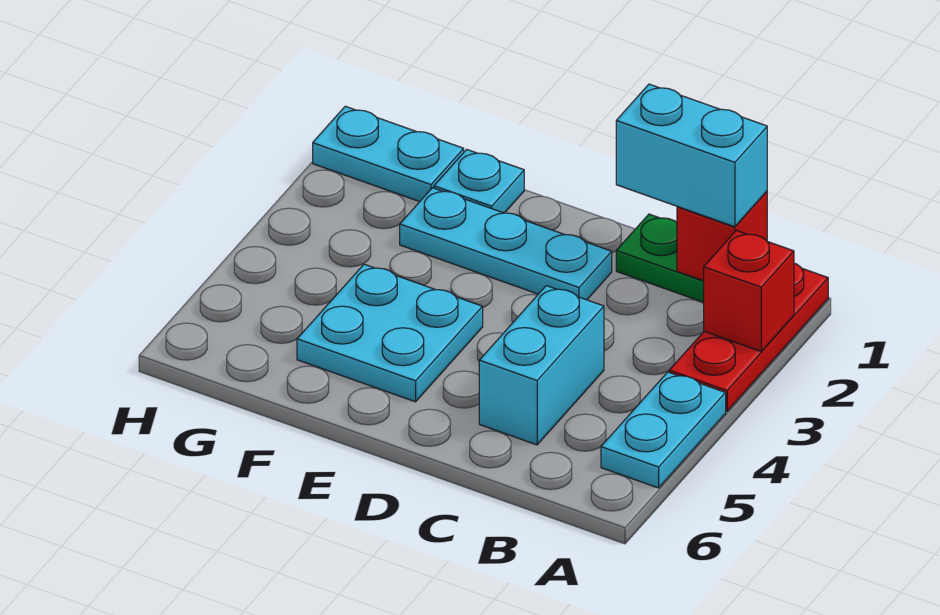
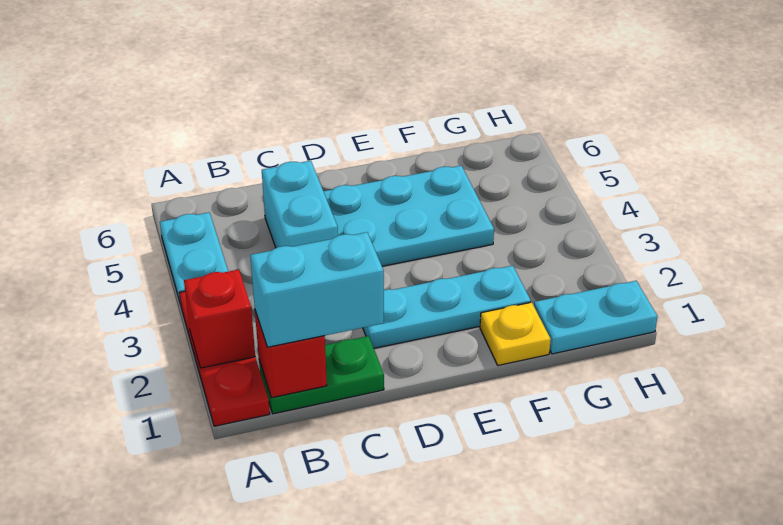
cyan plate E4:F5 level 1 -> cyan plate D4:F5 level 1
cyan plate F1 level 1 -> yellow plate F1 level 1

